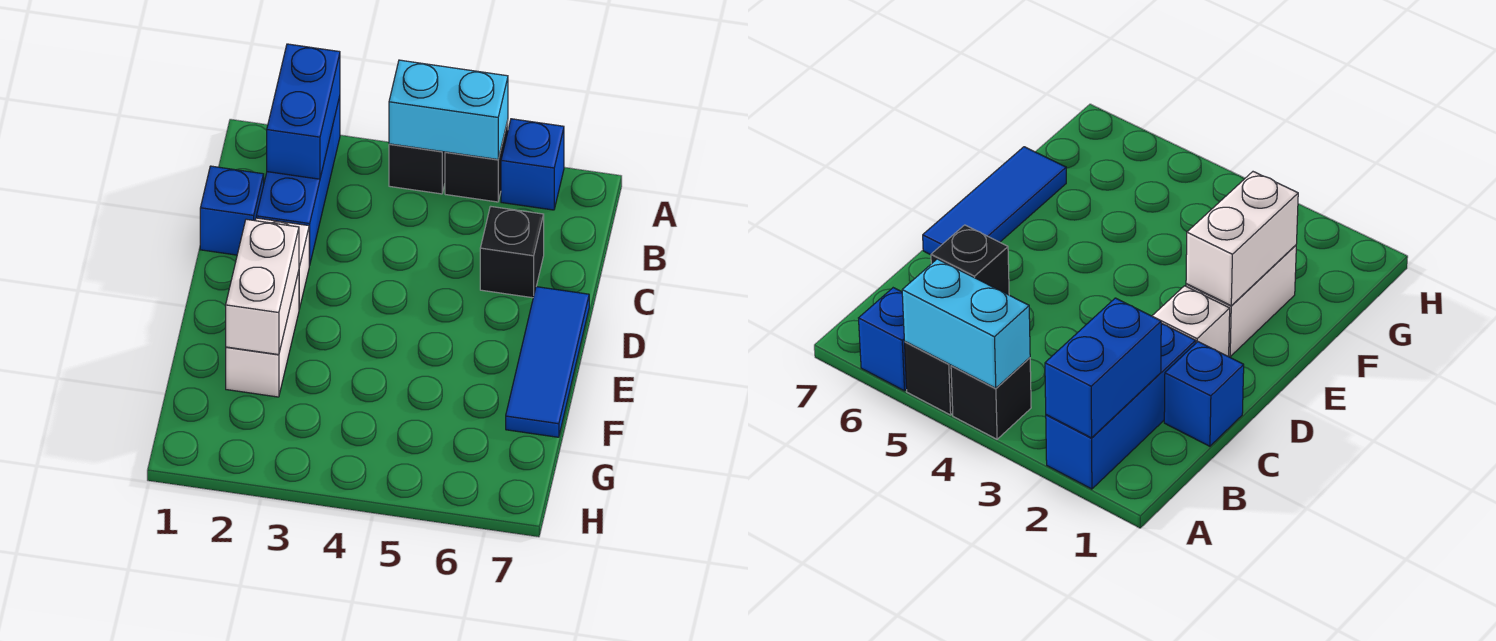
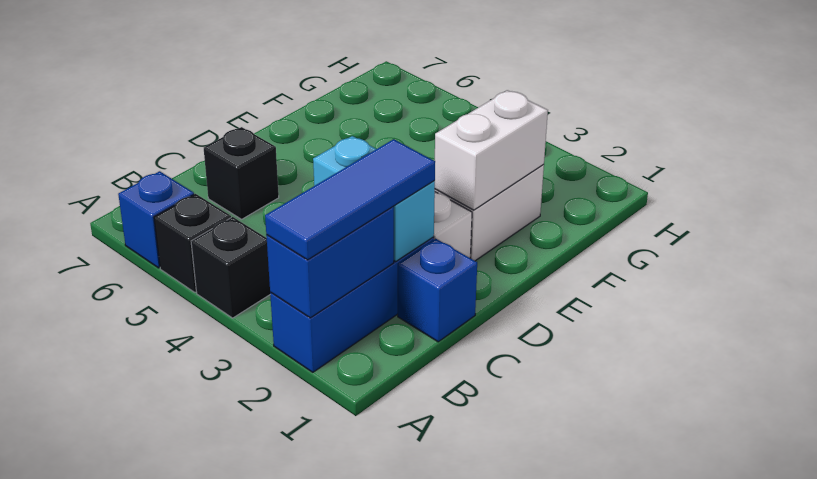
cyan brick A4:A5 level 2 -> cyan brick C2:C3 level 2
blue tile D7:F7 level 1 -> blue tile A2:C2 level 3

